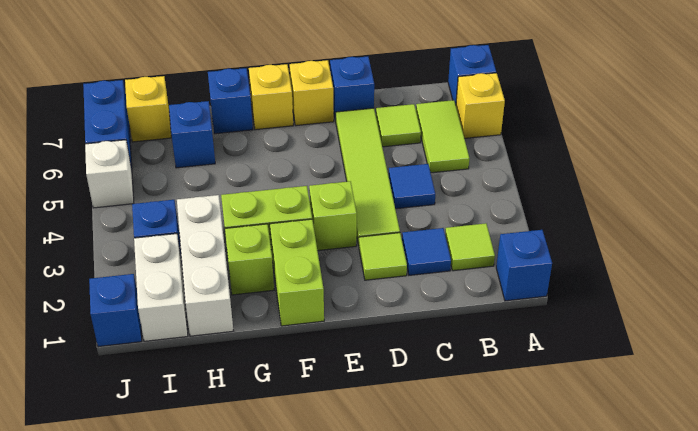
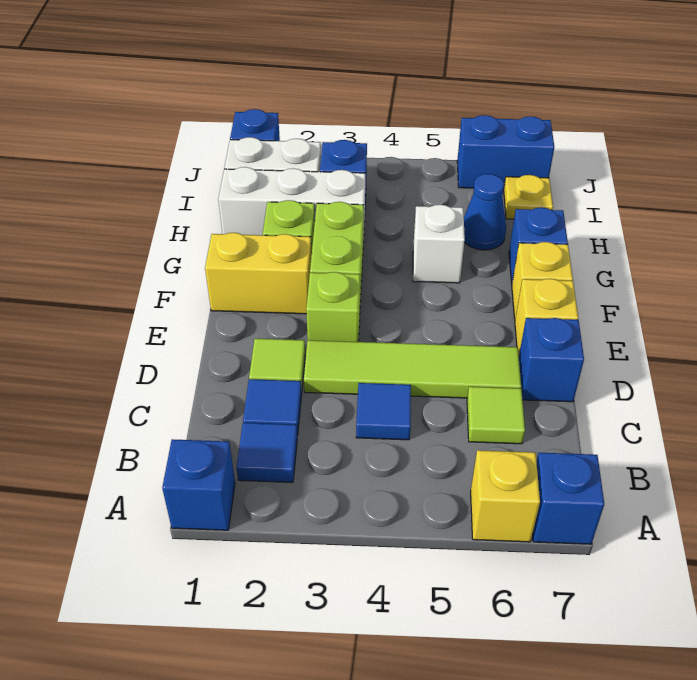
lime tile B2 level 1 -> blue tile B2 level 1
lime tile B5:B6 level 1 -> none
lime brick F1:F2 level 1 -> yellow brick F1:F2 level 1
blue brick H6 level 1 -> blue cone H6 level 1
yellow brick I7 level 1 -> yellow plate I7 level 1
white brick J5 level 1 -> white brick G5 level 1

